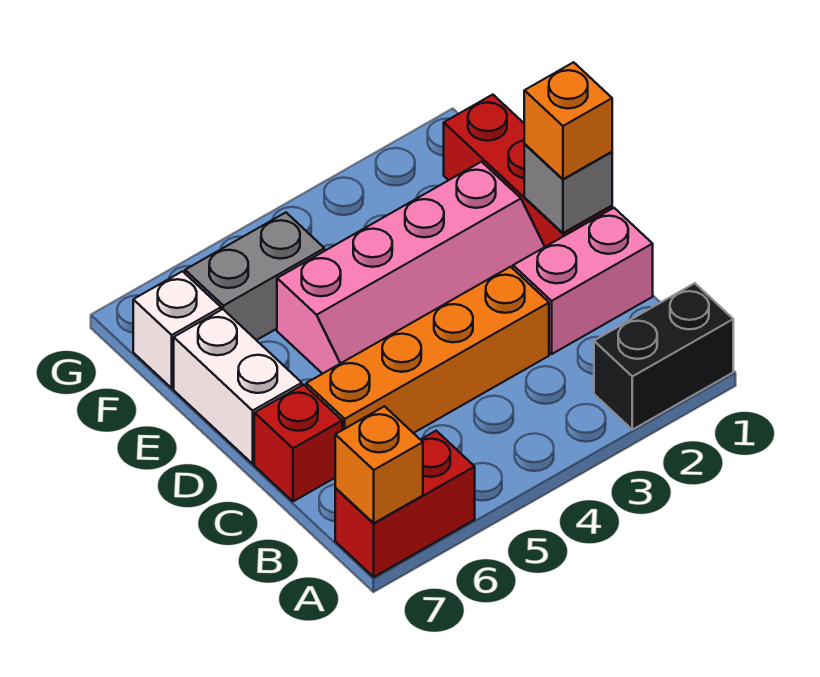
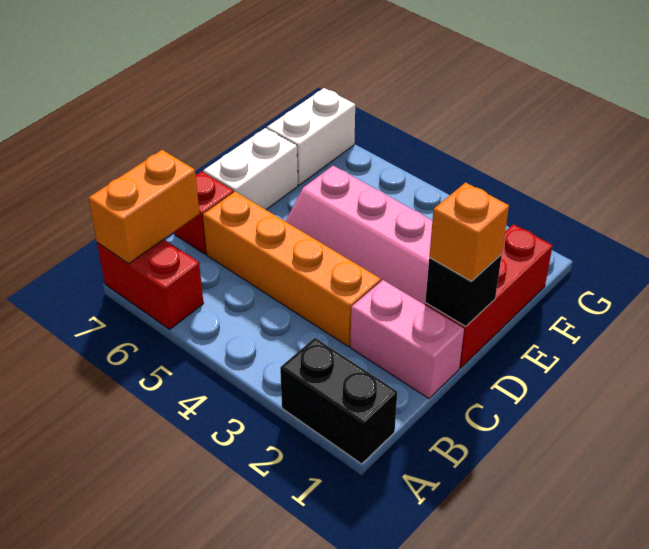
orange brick A7 level 2 -> orange brick A7:B7 level 2
grey brick D1 level 2 -> black brick D1 level 2
grey brick F5:F6 level 1 -> none
white brick F7 level 1 -> white brick F7:G7 level 1

